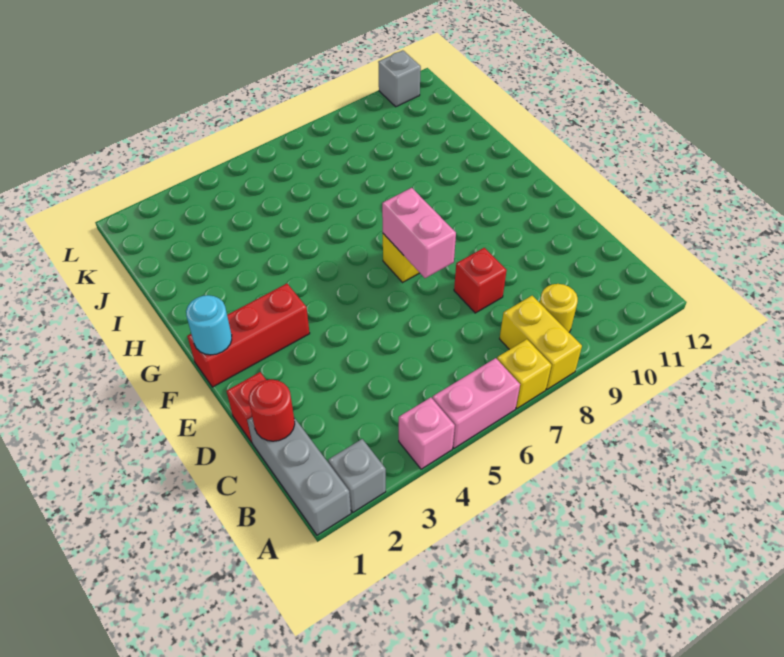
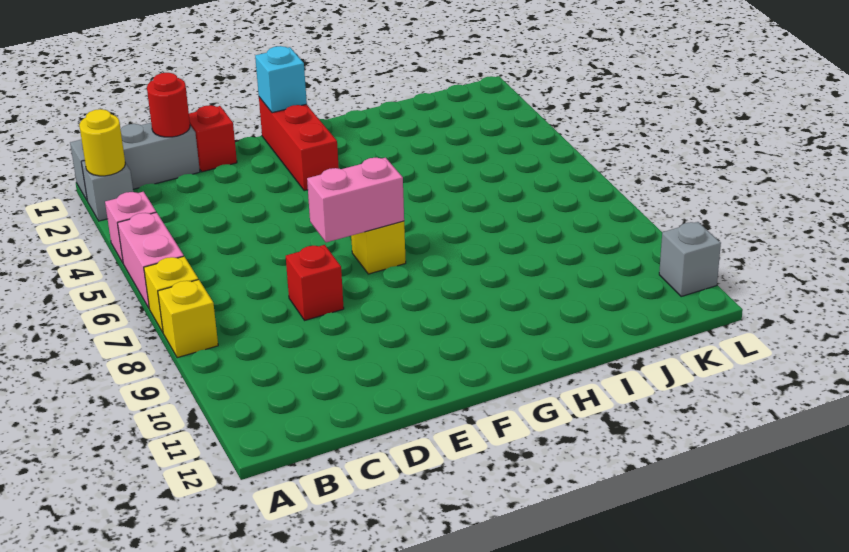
yellow brick A8:B8 level 1 -> yellow brick A8 level 1
yellow round brick B9 level 1 -> yellow round brick A2 level 2
cyan round brick F1 level 2 -> cyan brick F1 level 2

